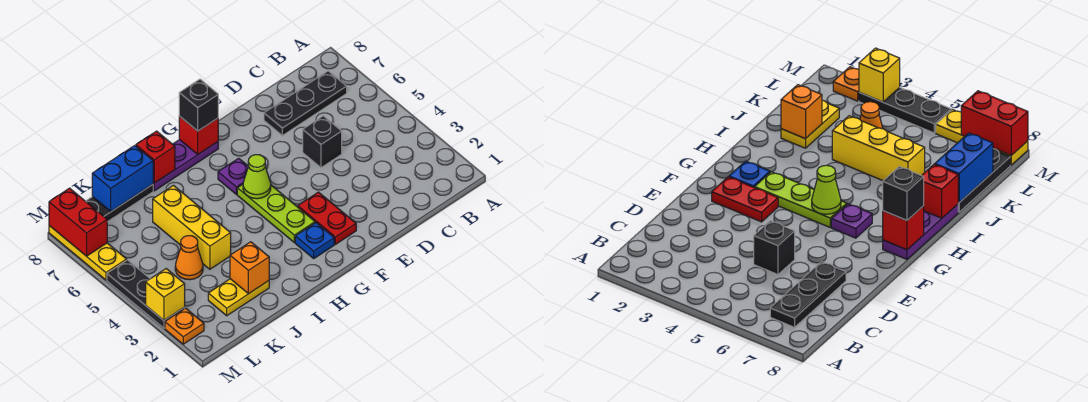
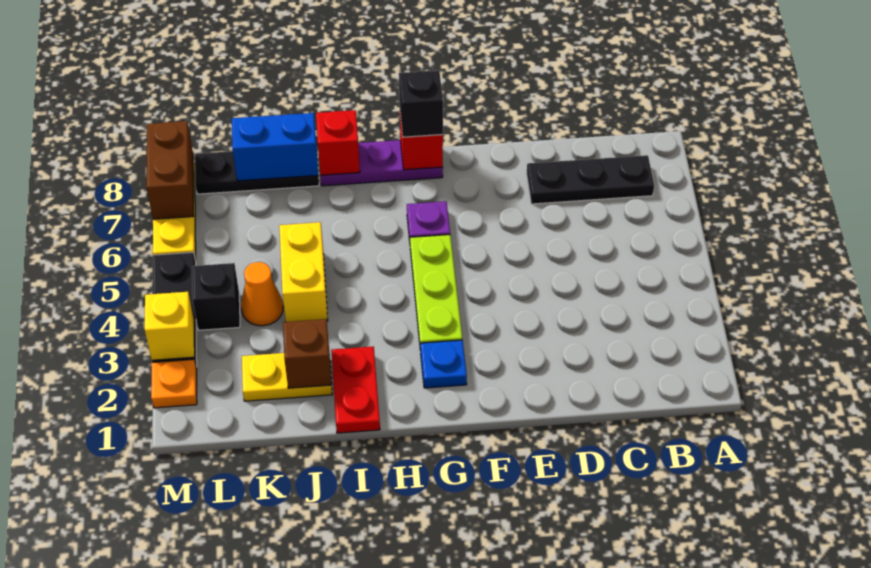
black brick D5 level 1 -> black brick L4 level 1
red plate F2:F3 level 1 -> red plate I1:I2 level 1
lime cone G5 level 2 -> none
orange brick J2 level 2 -> brown brick J2 level 2
yellow brick J4:J6 level 1 -> yellow brick J4:J5 level 1
red brick M7:M8 level 2 -> brown brick M7:M8 level 2

